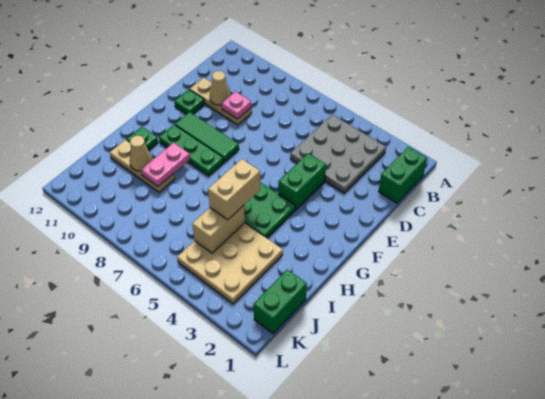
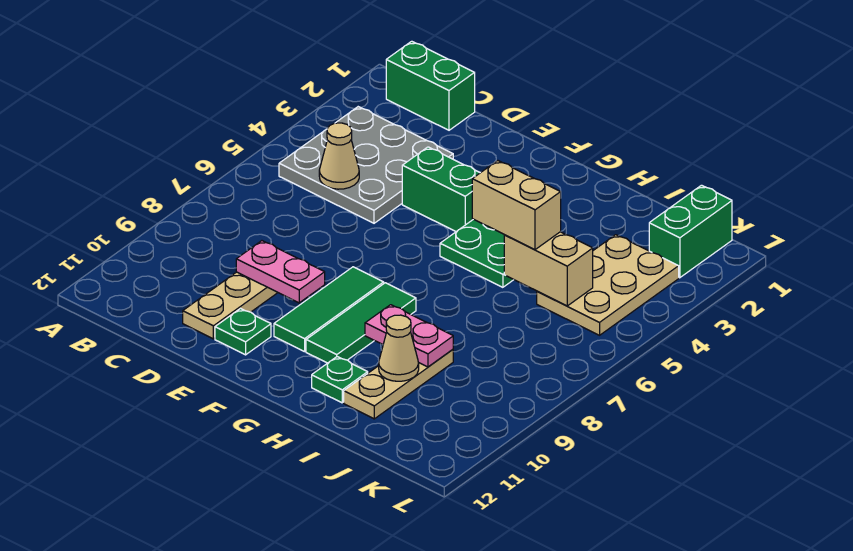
pink plate D9 level 2 -> pink plate D9:E9 level 2
tan cone D10 level 2 -> tan cone C5 level 2
green plate G8:G10 level 1 -> green tile G8:G10 level 1
tan plate I3:K5 level 1 -> tan plate J3:K5 level 1
green brick J1:K1 level 1 -> green brick K1:K2 level 1

